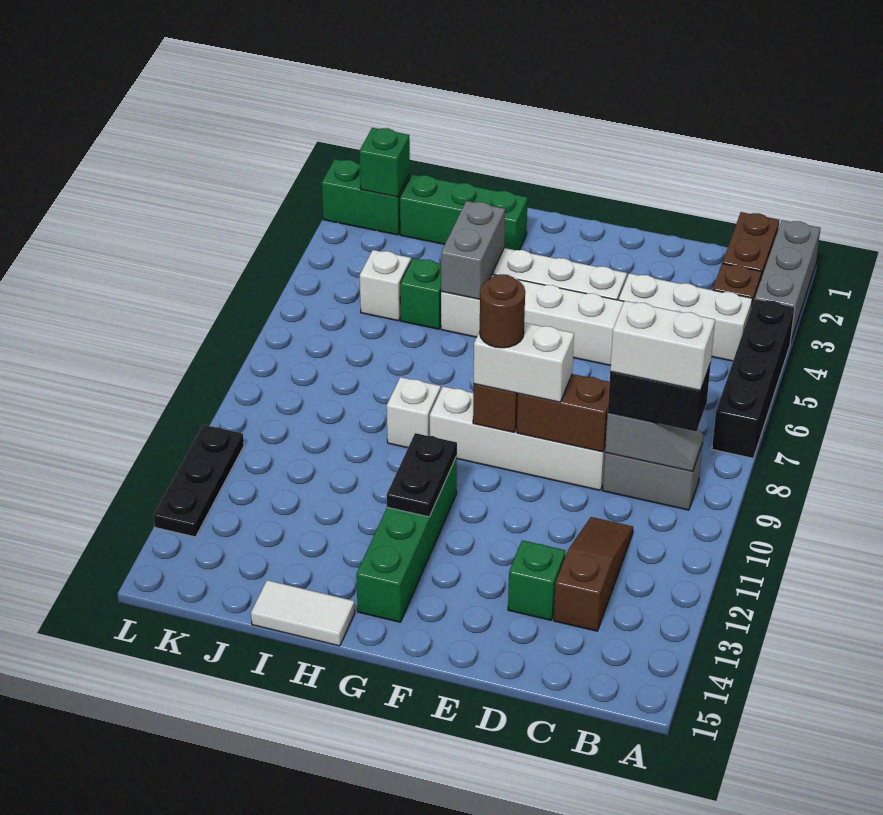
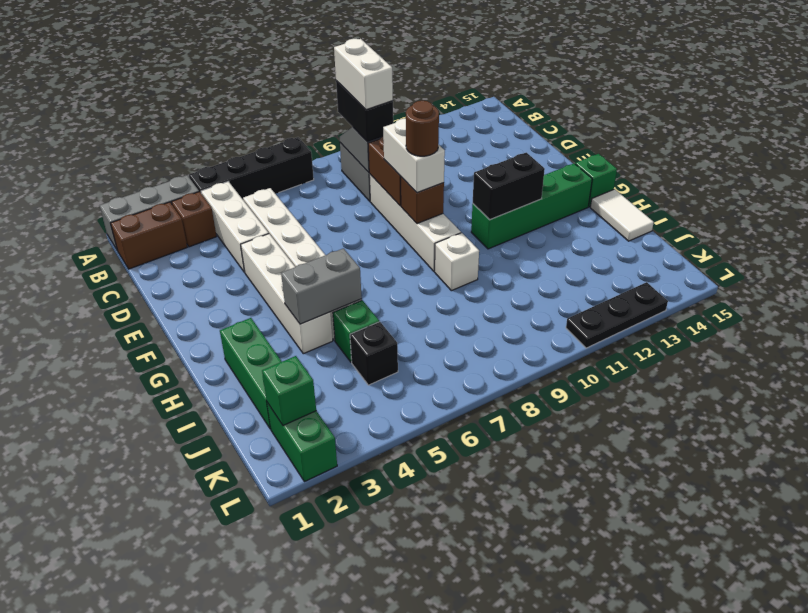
brown slope C11:C13 level 1 top 13 -> none
green brick D13 level 1 -> green brick G15 level 1
black plate G11:G12 level 2 -> black brick G11:G12 level 2
white brick J5 level 1 -> black brick J5 level 1

